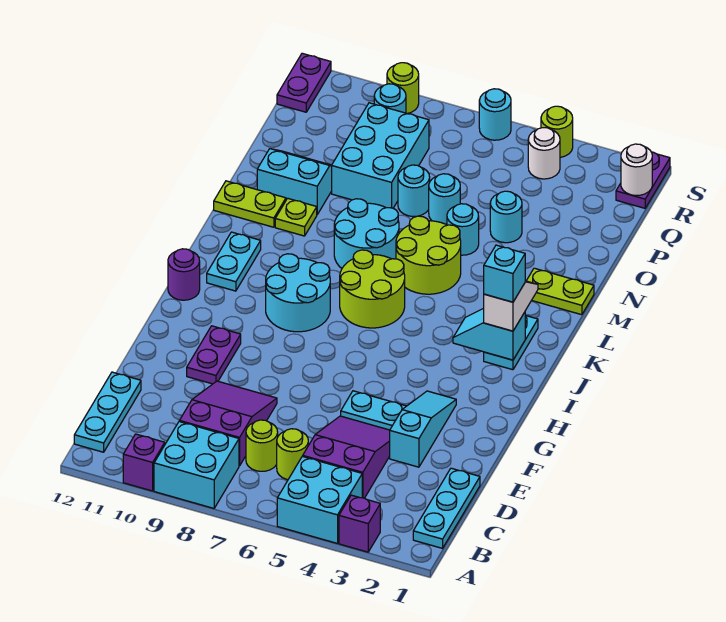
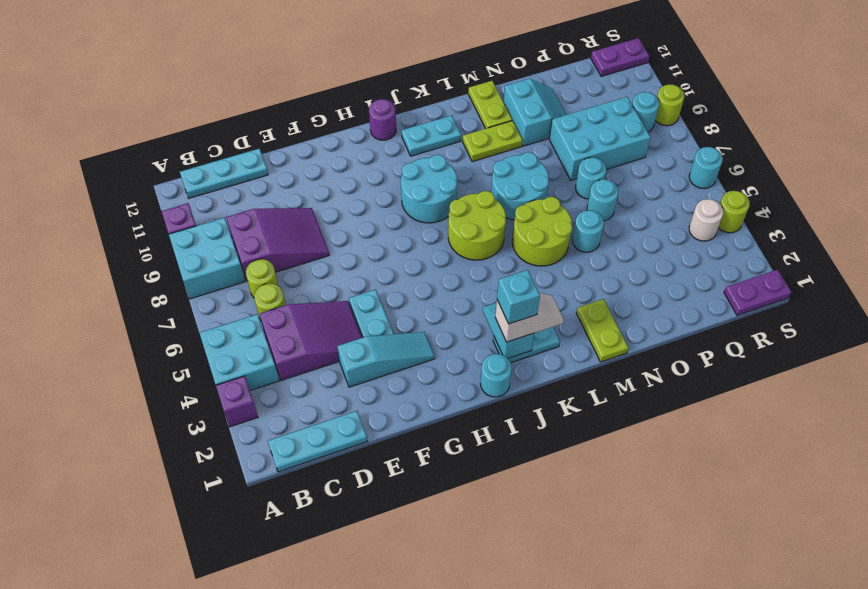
purple plate F10:G10 level 1 -> none
lime plate M10 level 1 -> lime plate L10:M10 level 1
cyan round brick O4 level 1 -> cyan round brick I1 level 1
white round brick R1 level 2 -> none

